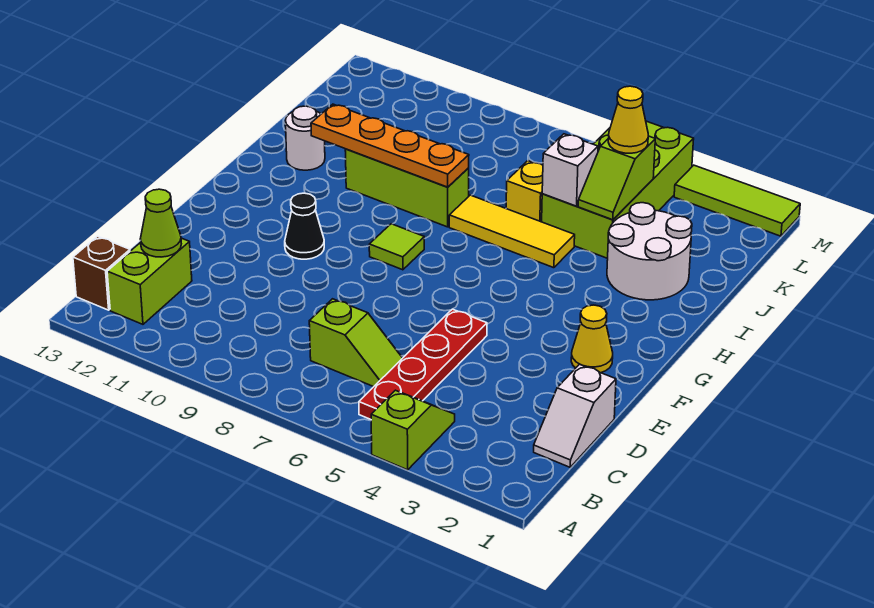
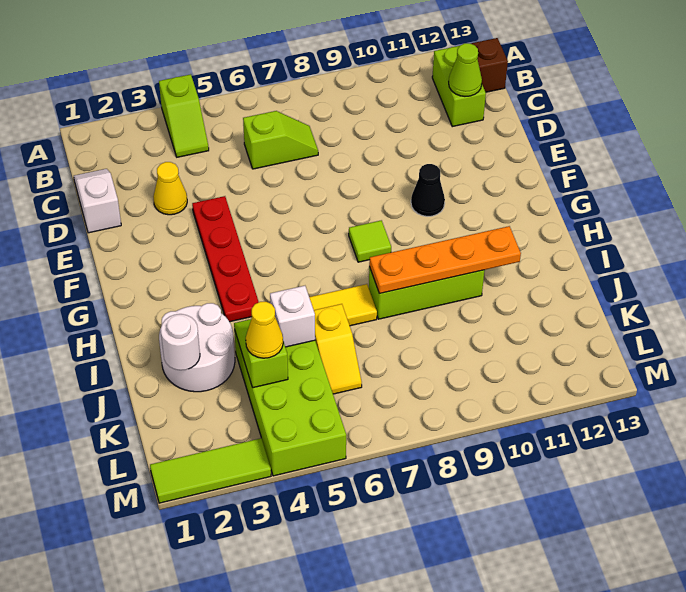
red plate B5:E5 level 1 -> red plate E4:H4 level 1
lime slope C6:C7 level 1 top 7 -> lime slope C6:C7 level 1 top 6
yellow cone F2 level 1 -> yellow cone D3 level 1
white round brick I12 level 1 -> white round brick J2 level 2

